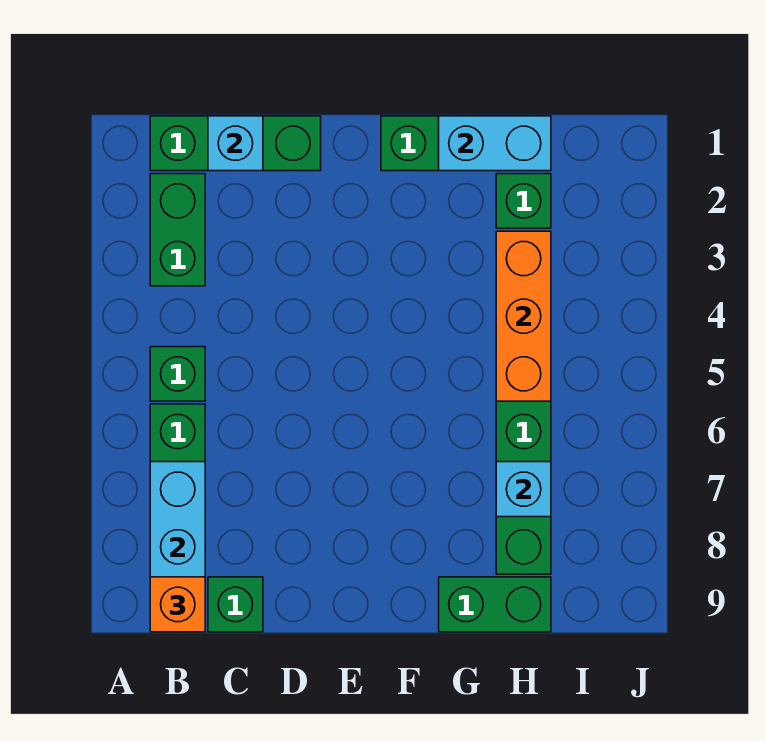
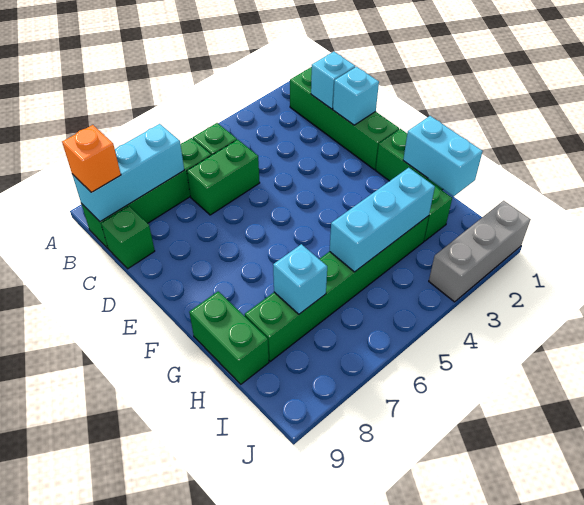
green brick B1:D1 level 1 -> green brick B1:E1 level 1
green brick B2:B3 level 1 -> green brick C5:C6 level 1
none -> cyan brick D1 level 2
orange brick H3:H5 level 2 -> cyan brick H3:H5 level 2
none -> grey brick J1:J3 level 1

